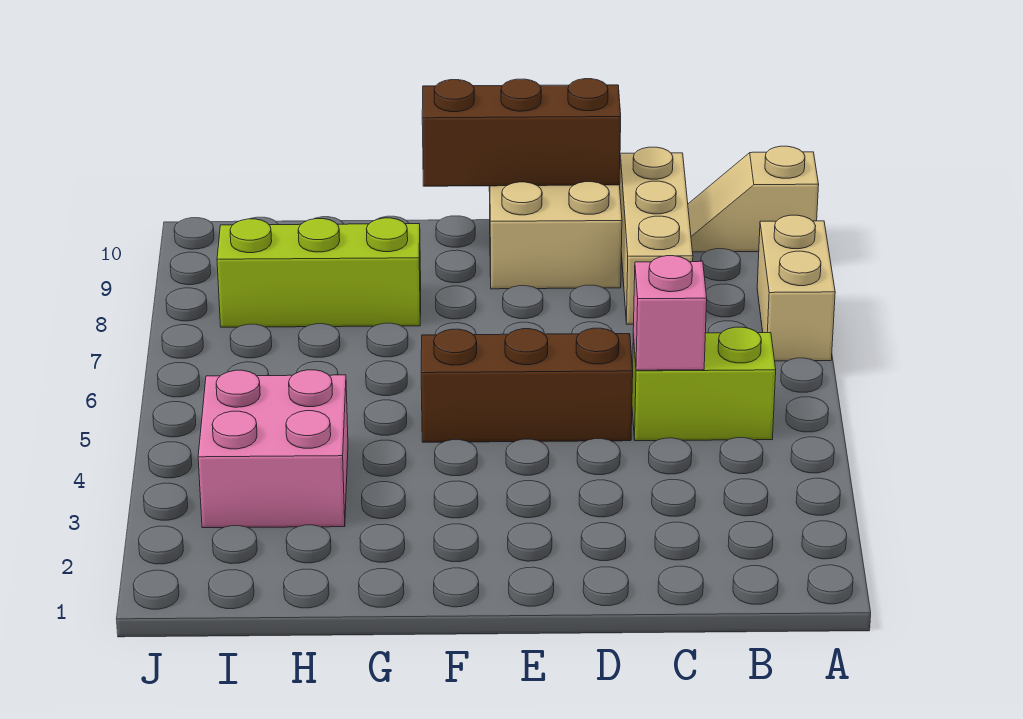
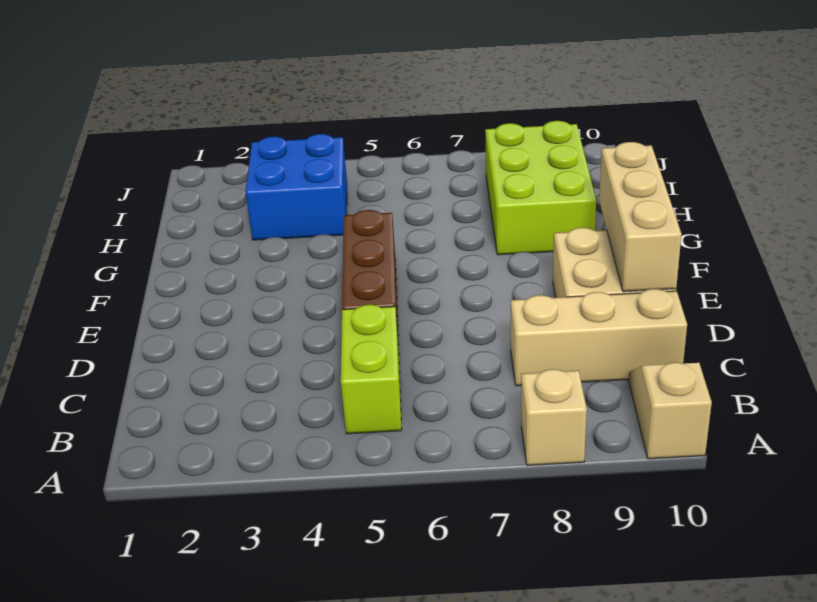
tan brick A7:A8 level 1 -> tan brick A8 level 1
pink brick C5 level 2 -> none
brown brick D10:F10 level 2 -> tan brick D10:F10 level 2
lime brick G8:I8 level 1 -> lime brick G8:I9 level 1
pink brick H3:I4 level 1 -> blue brick H3:I4 level 1

